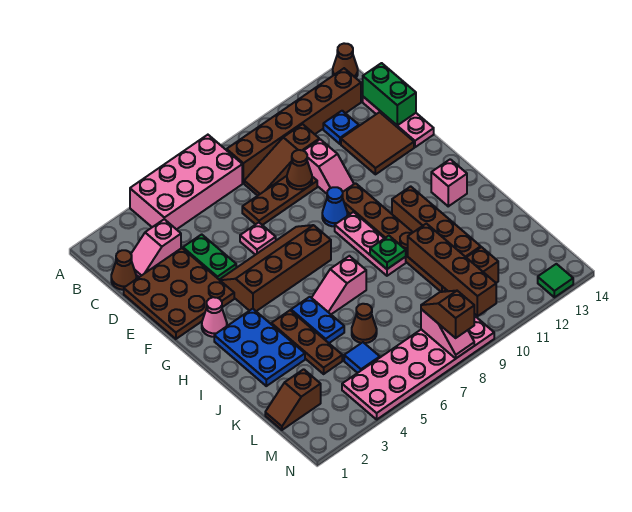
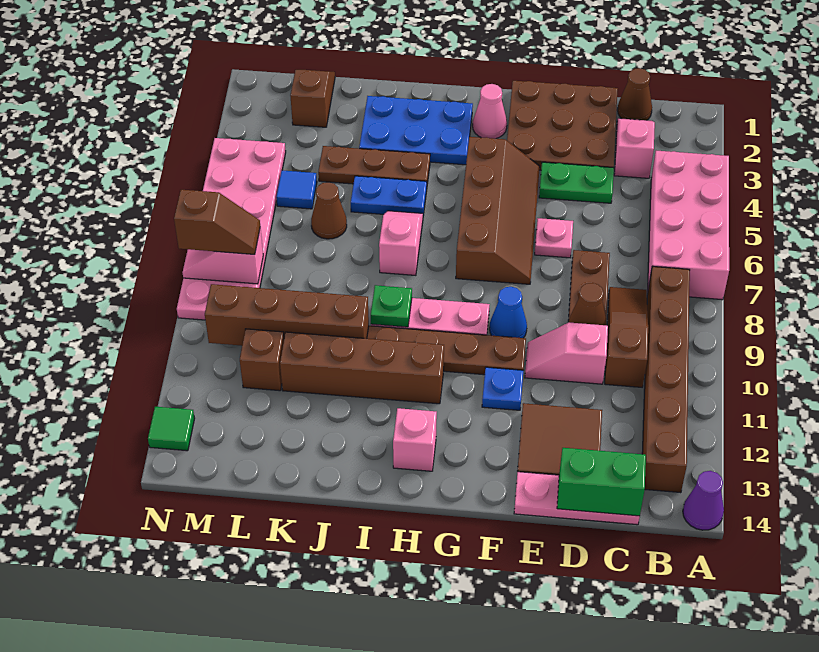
brown cone A14 level 1 -> purple cone A14 level 1
blue plate C12 level 1 -> blue plate F11 level 1

